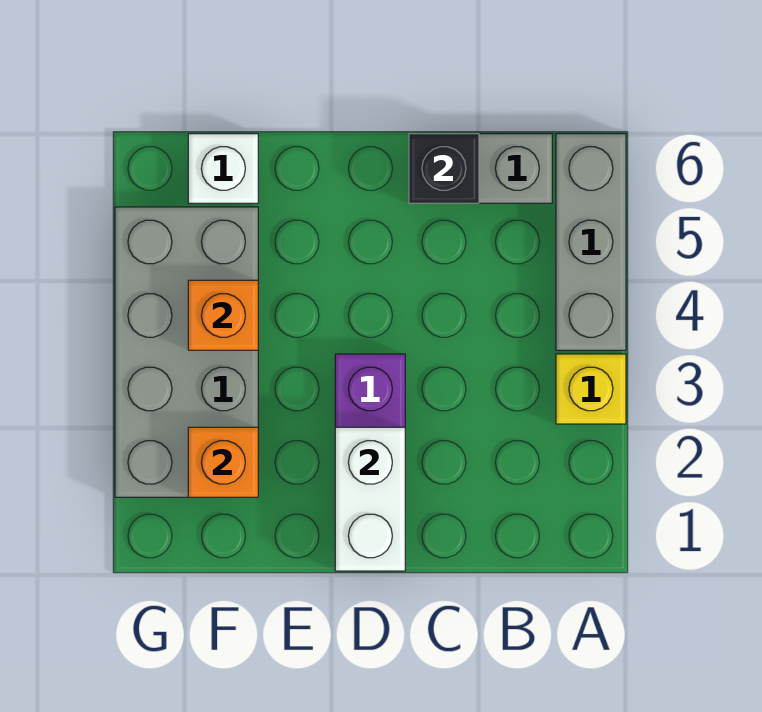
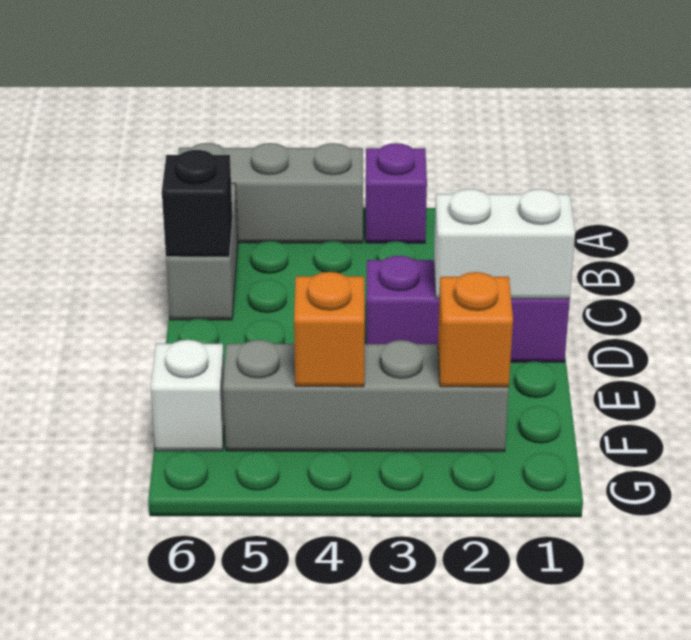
yellow brick A3 level 1 -> purple brick A3 level 1
grey brick F2:G5 level 1 -> grey brick F2:F5 level 1

